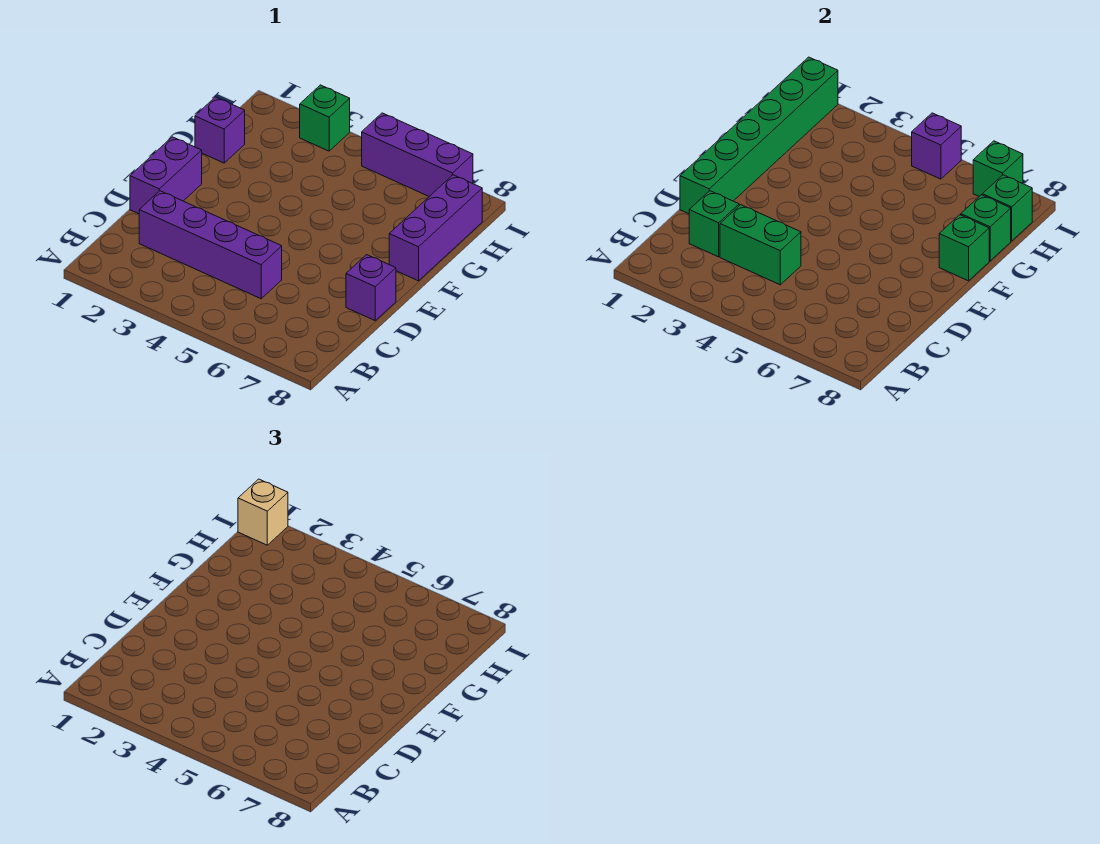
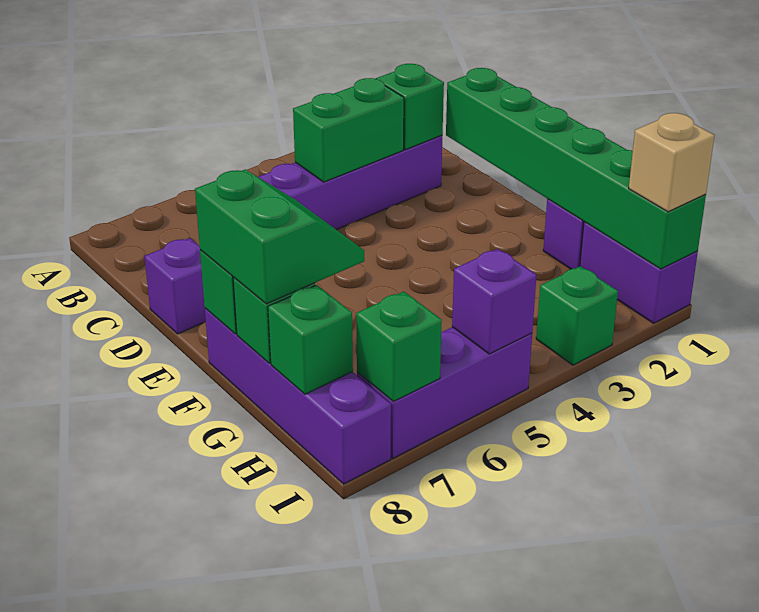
purple brick D1:E1 level 1 -> purple brick H1:I1 level 1
none -> green slope F7:G8 level 3 top 8
purple brick F8:H8 level 1 -> purple brick F8:I8 level 1

